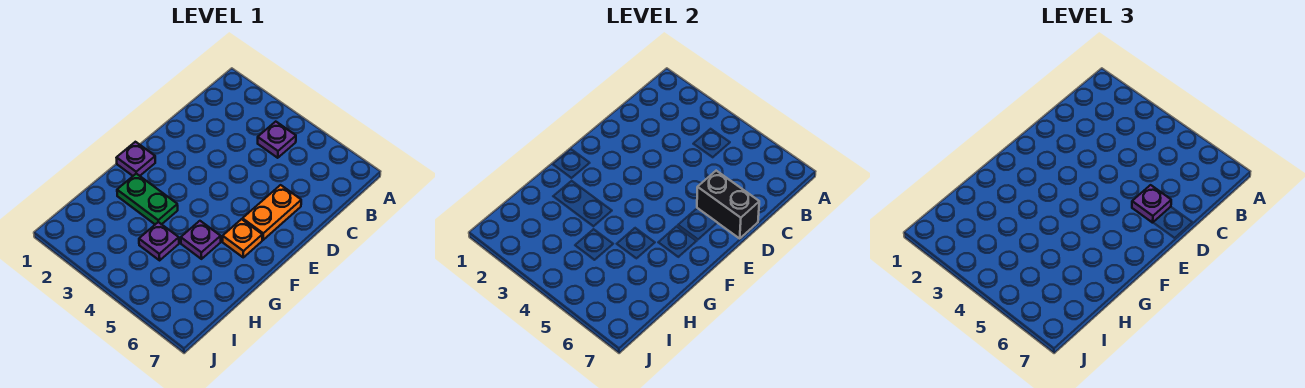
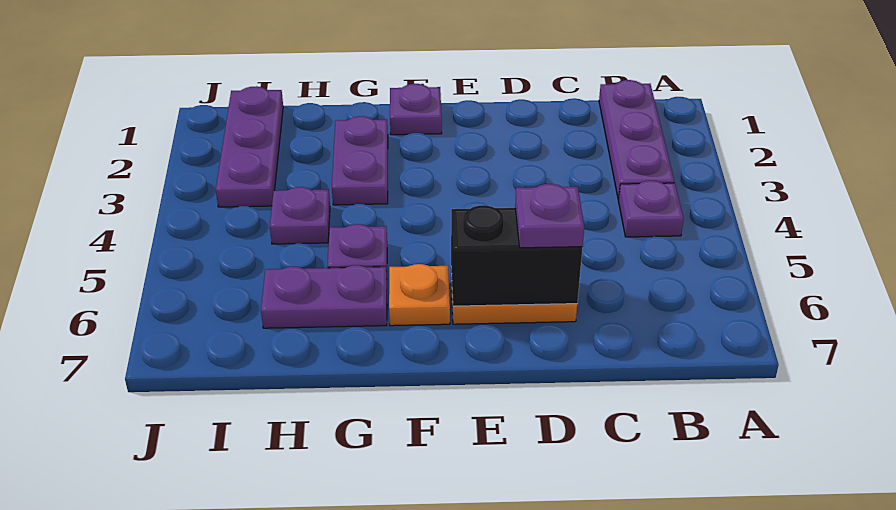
none -> purple plate B1:B3 level 1
black brick D6:D7 level 2 -> black brick D6:E6 level 2
green plate G2:G3 level 1 -> purple plate G2:G3 level 1
none -> purple plate G6:H6 level 1
none -> purple plate I1:I3 level 1

